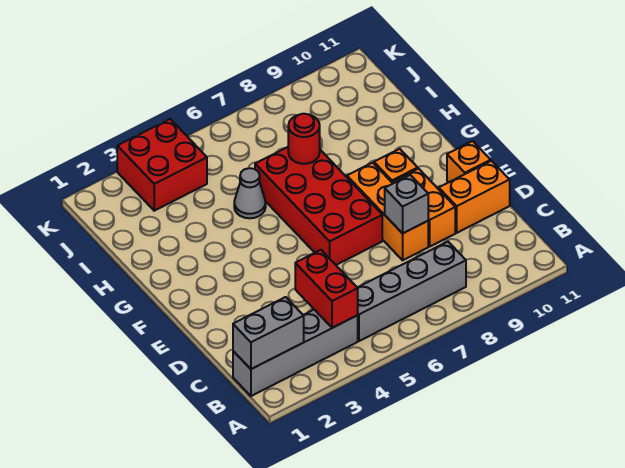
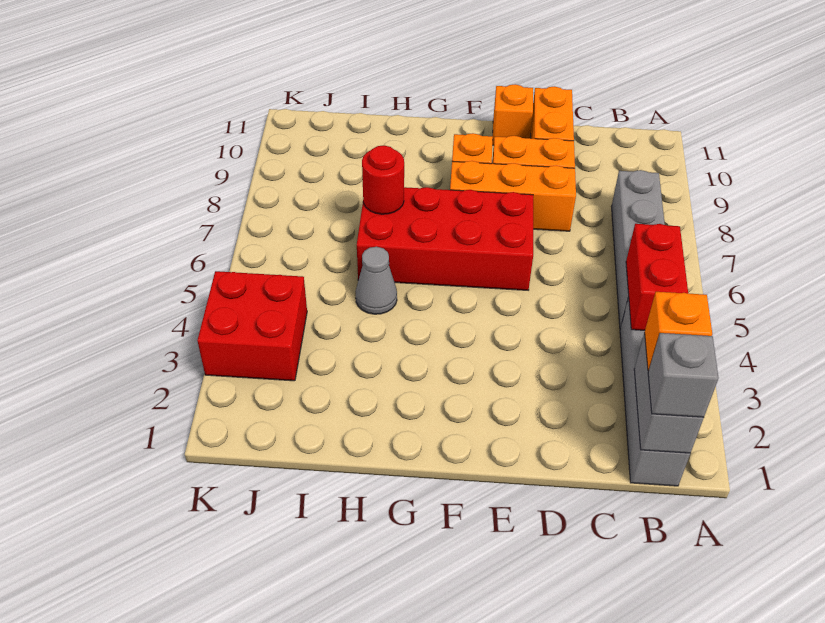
none -> orange brick B2 level 3
red brick B4:C4 level 2 -> red brick B4:B5 level 2
grey brick D8 level 2 -> grey brick B1 level 3

